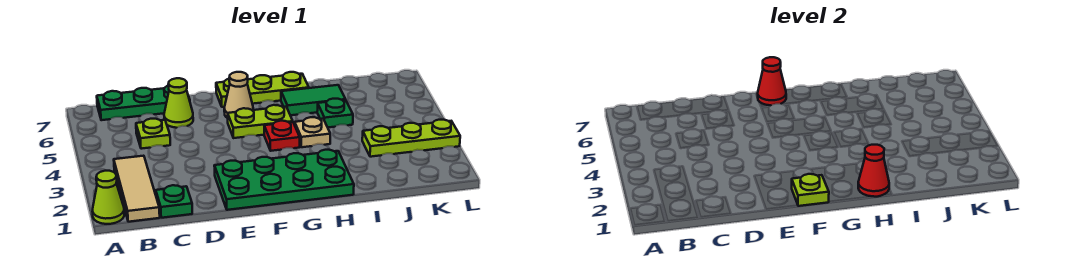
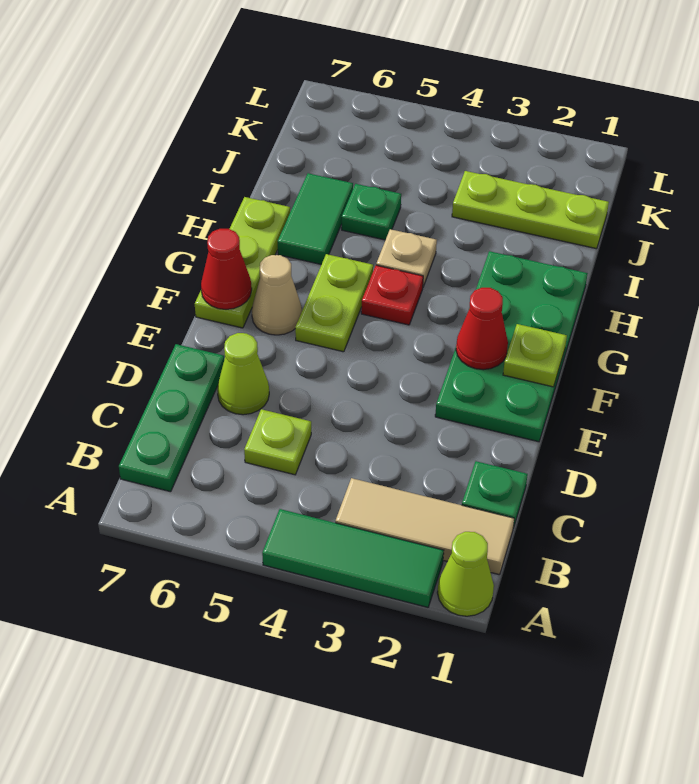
none -> green tile A2:A4 level 1
red cone H1 level 2 -> red cone F2 level 2
lime plate J3:L3 level 1 -> lime plate J1:J3 level 1

